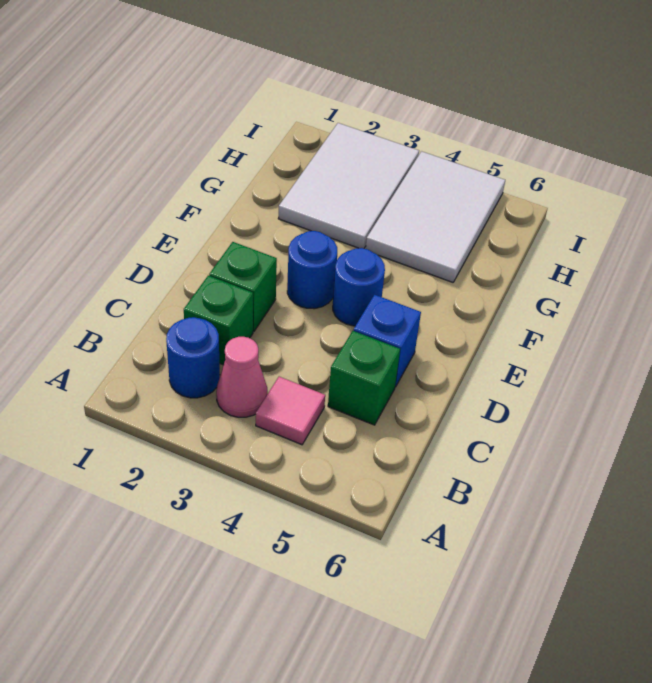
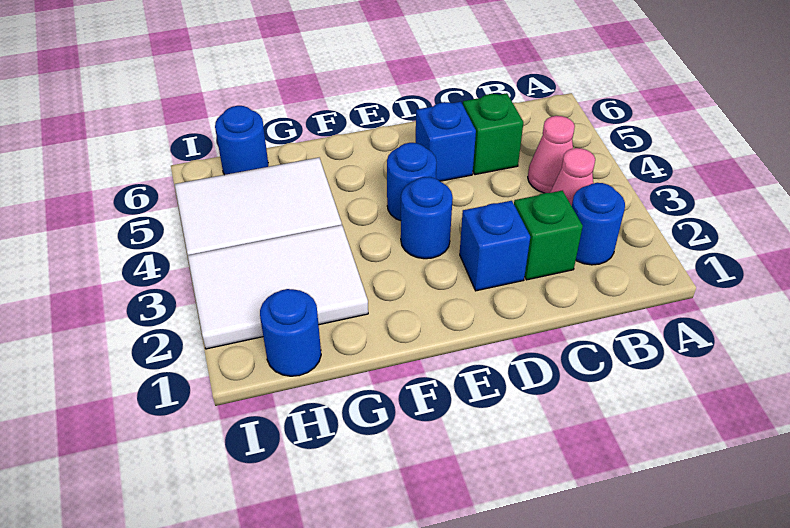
pink tile B4 level 1 -> pink cone B4 level 1
green brick D2 level 1 -> blue brick D2 level 1
none -> blue round brick H1 level 1
none -> blue round brick H6 level 1

